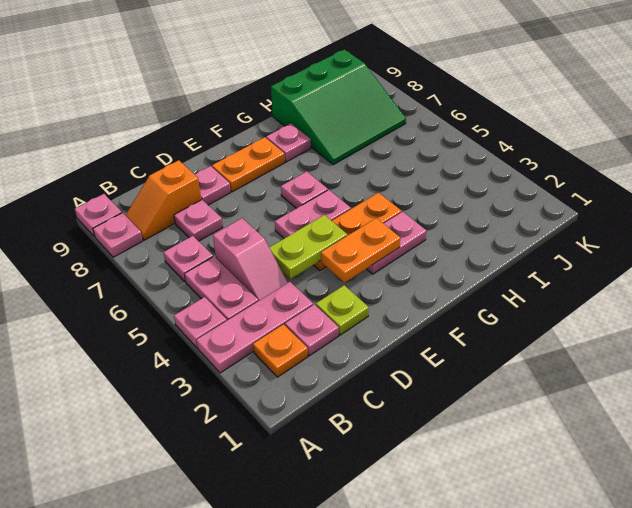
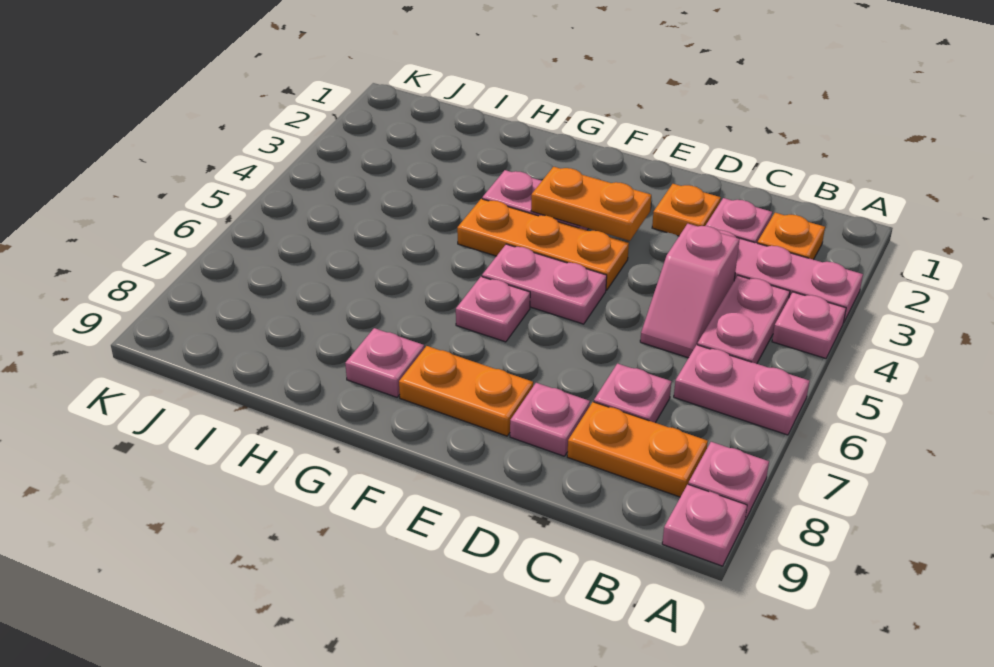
pink plate B6 level 1 -> pink plate A6:B6 level 1
orange slope B8:C8 level 1 top C -> orange plate B8:C8 level 1
pink slope C4:C5 level 1 top 5 -> pink slope C4:C5 level 1 top 4
lime plate D2 level 1 -> orange plate D2 level 1
lime plate D4:E4 level 2 -> none
green slope H7:J9 level 1 top 9 -> none

